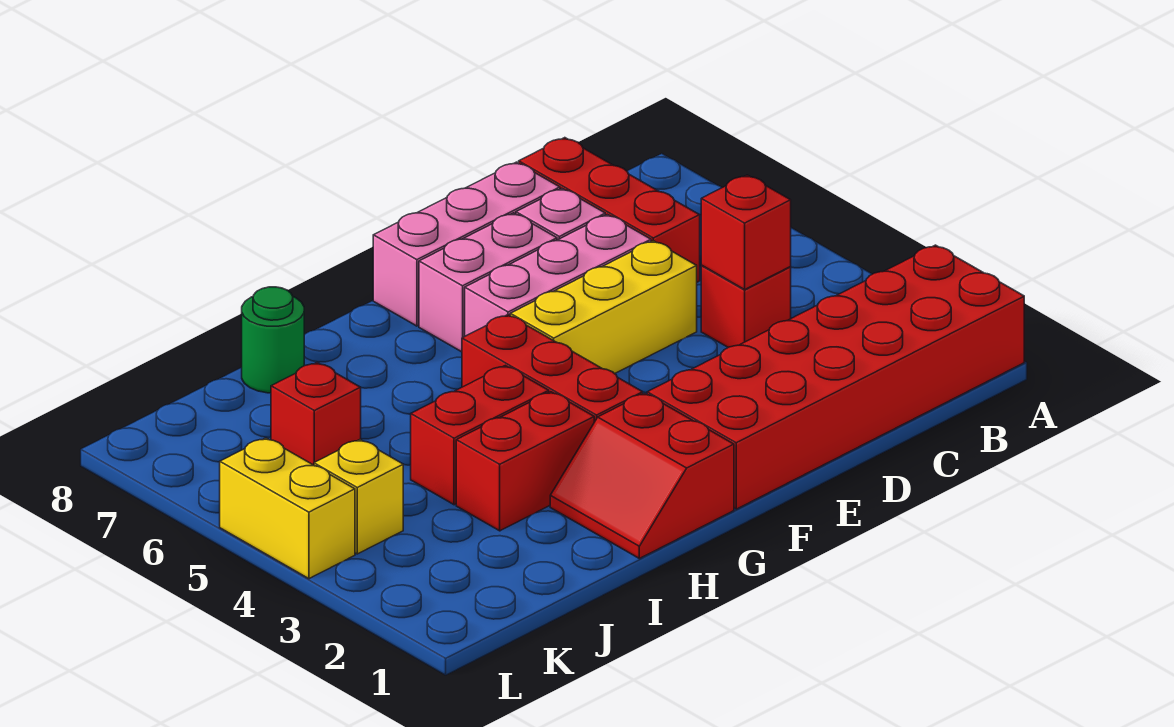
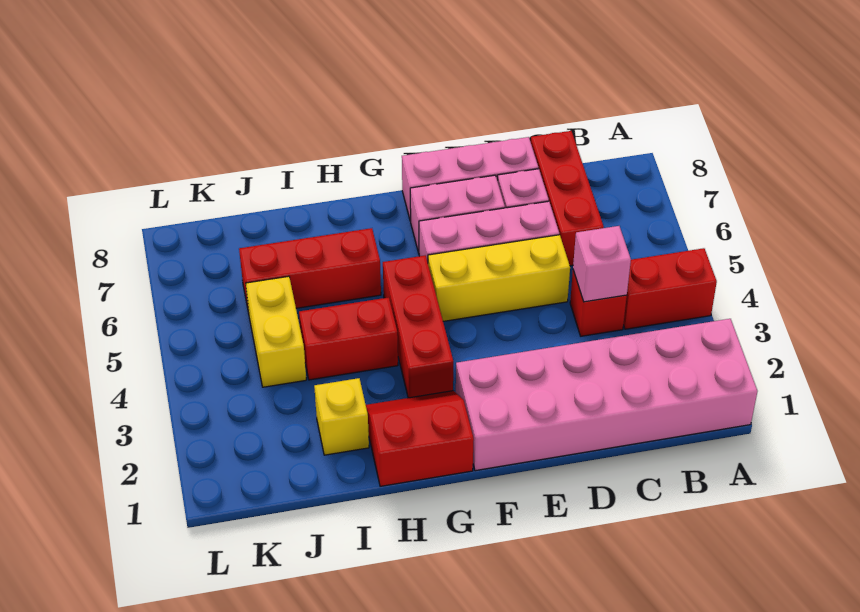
red brick A1:F2 level 1 -> pink brick A1:F2 level 1
red brick C4 level 2 -> pink brick C4 level 2
red slope G1:H2 level 1 top G -> red slope G1:H2 level 1 top 1
red brick H3:I3 level 1 -> red brick A4:B4 level 1
green round brick I8 level 1 -> none
red brick J6 level 1 -> red brick H6:J6 level 1
yellow brick K4 level 1 -> yellow brick I2 level 1
yellow brick L4:L5 level 1 -> yellow brick J4:J5 level 1

